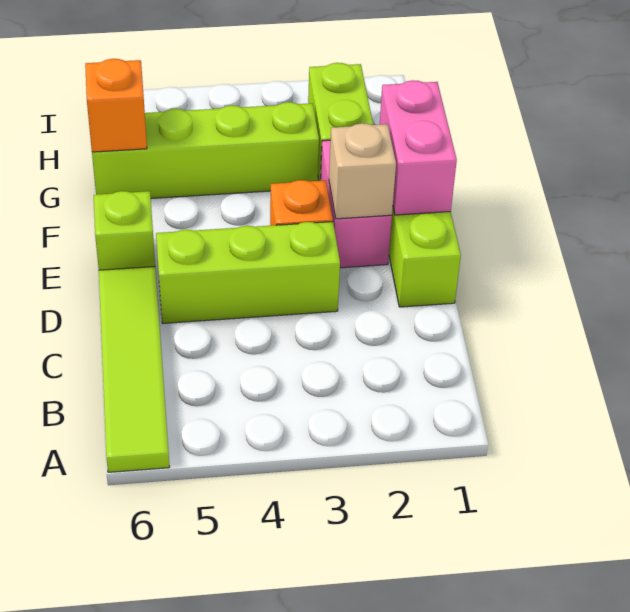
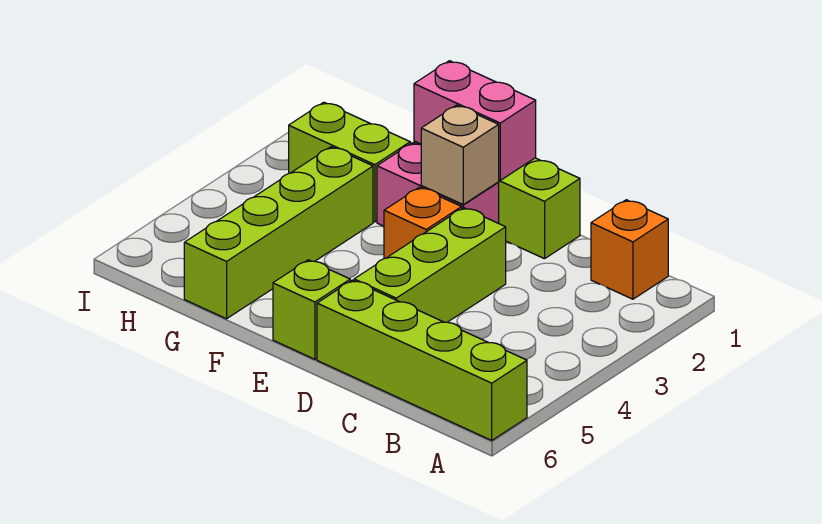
lime tile A6:D6 level 1 -> lime brick A6:D6 level 1
orange brick G6 level 2 -> orange brick B1 level 1

